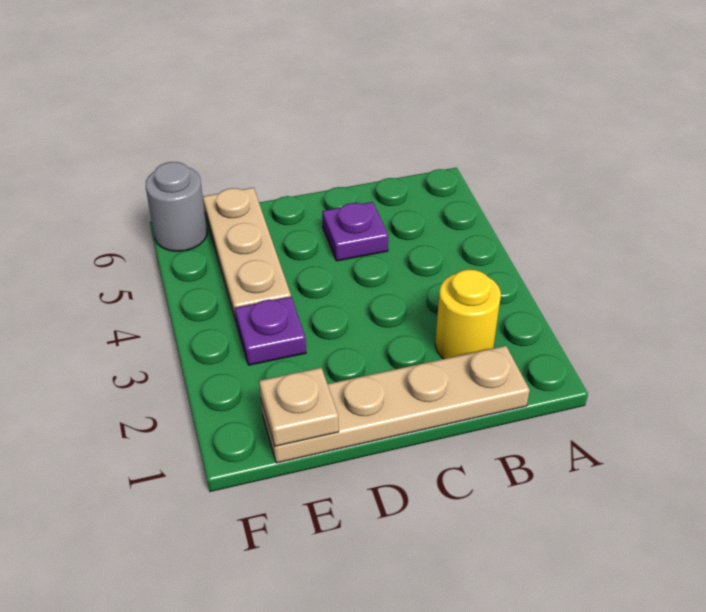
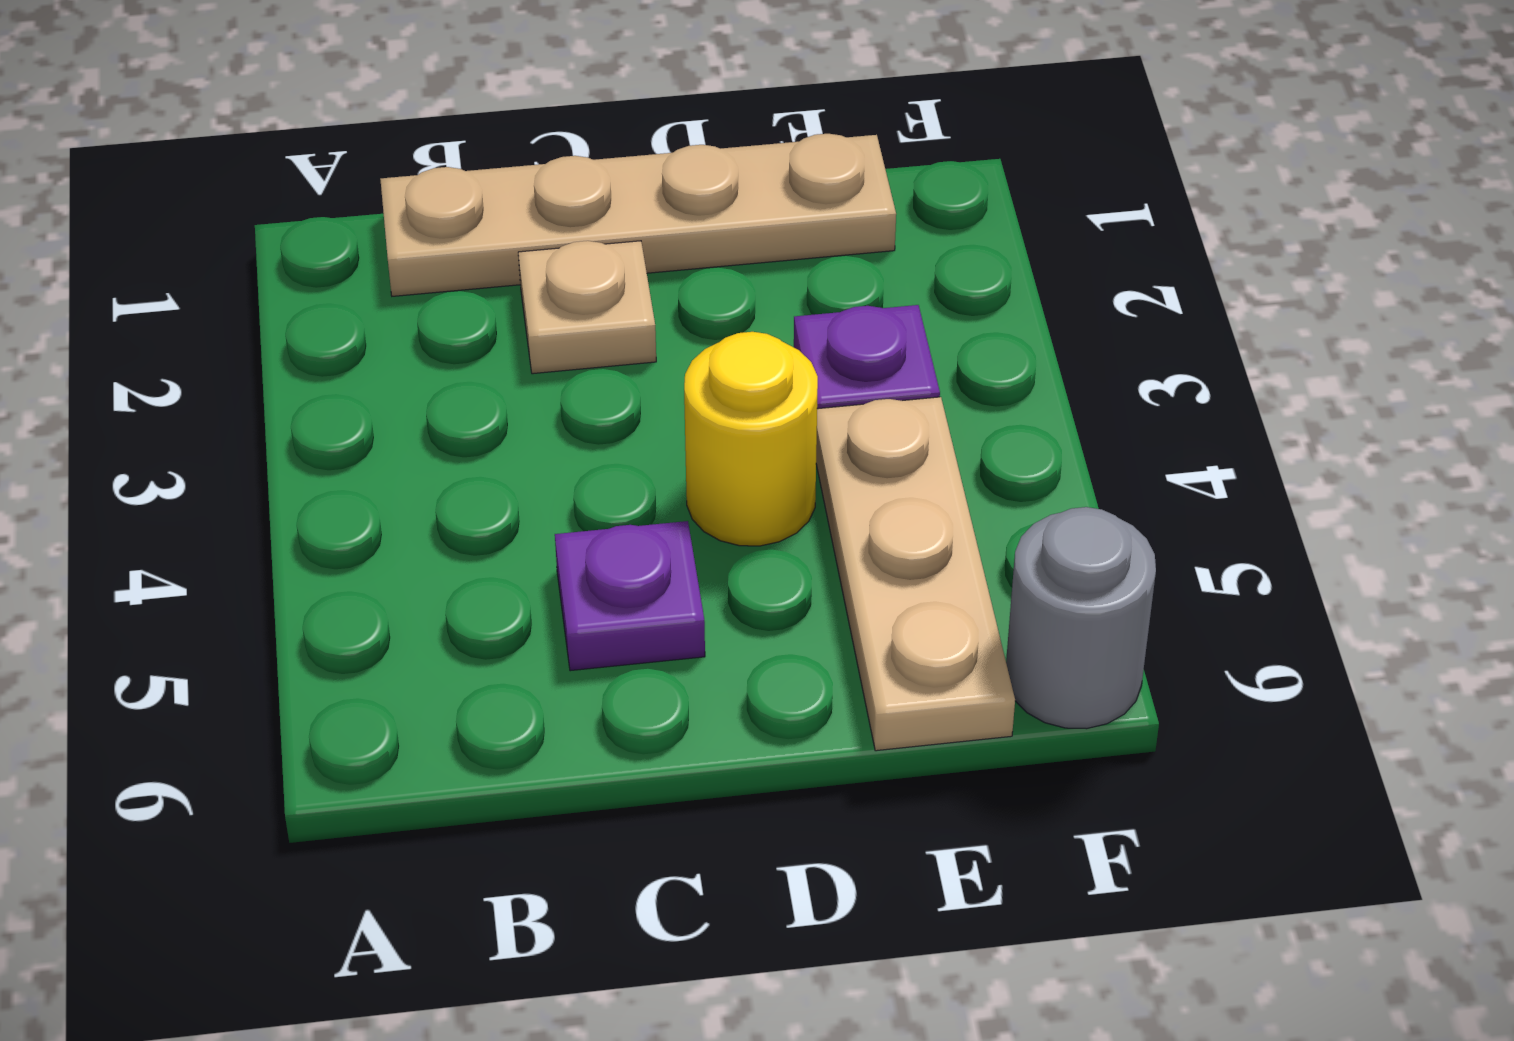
yellow round brick B2 level 1 -> yellow round brick D4 level 1
tan plate E1 level 2 -> tan plate C2 level 1

